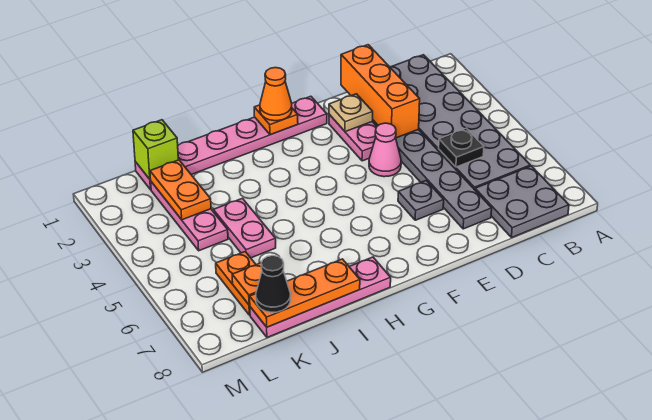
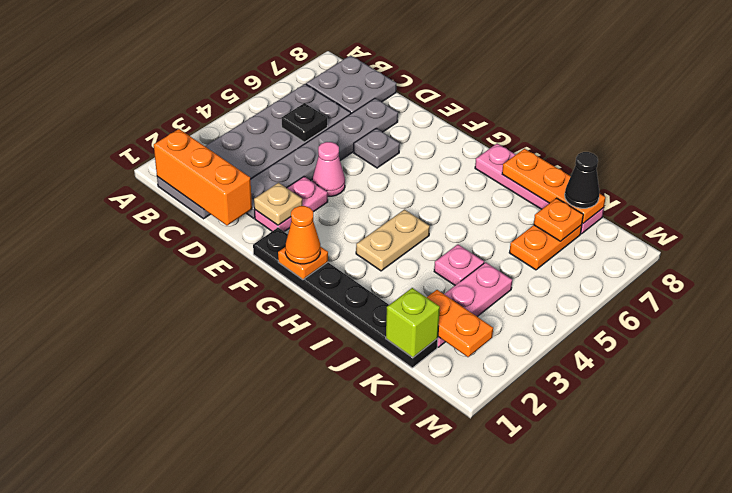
orange brick D1:D3 level 2 -> orange brick B1:D1 level 2
pink plate F1:K1 level 1 -> black plate F1:K1 level 1
none -> tan plate H3:H4 level 1
pink plate J4:J5 level 1 -> pink plate J4 level 1
orange plate K2:K3 level 2 -> orange plate K2:L2 level 2

